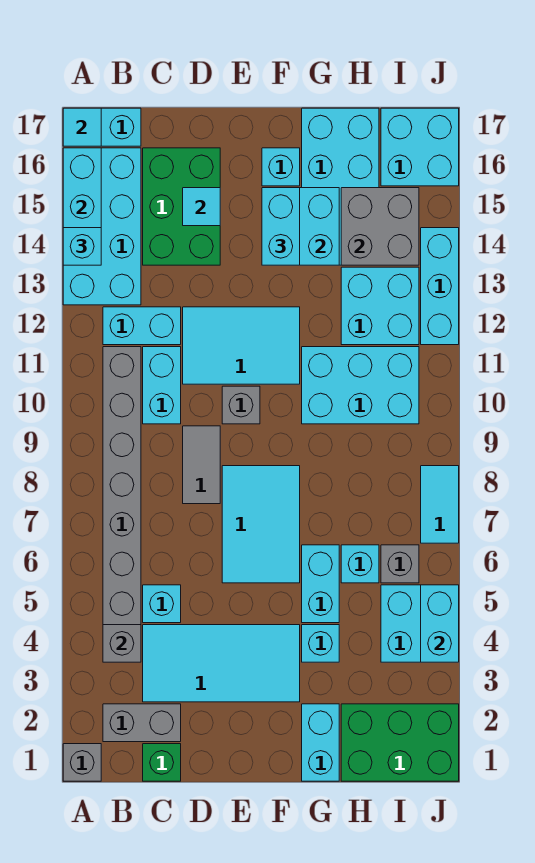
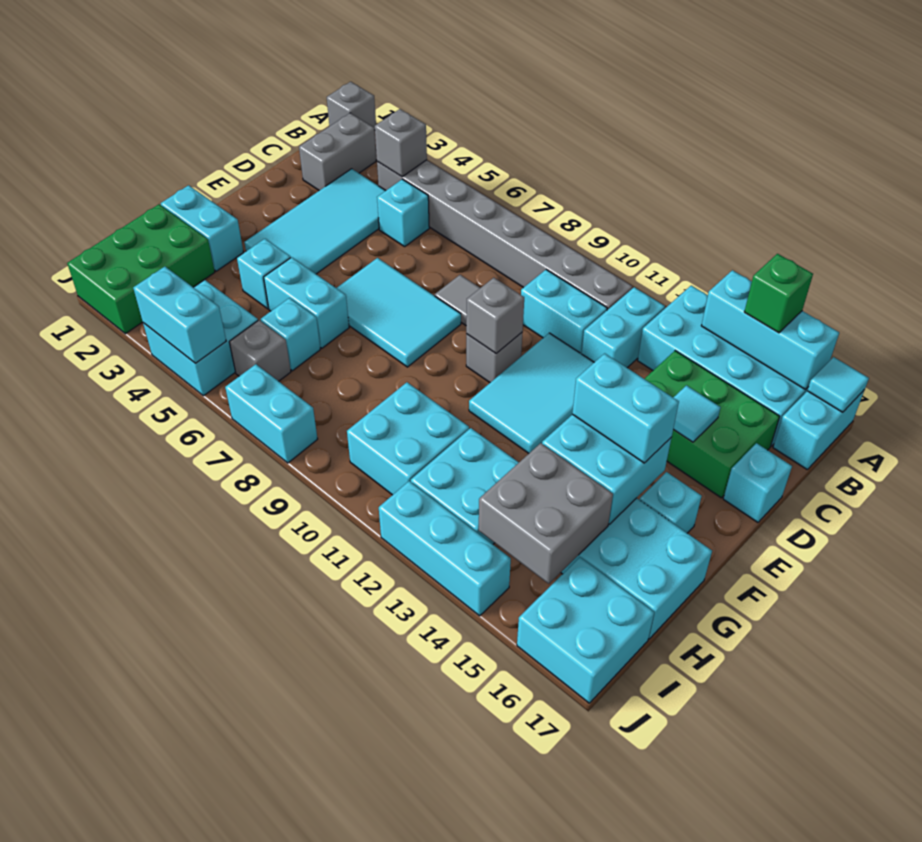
cyan brick A14 level 3 -> cyan brick D17 level 1
green brick C1 level 1 -> green brick A15 level 3
none -> grey brick E10 level 2
cyan brick G10:I11 level 1 -> cyan brick H10:I11 level 1
cyan tile J7:J8 level 1 -> cyan brick J7:J8 level 1

